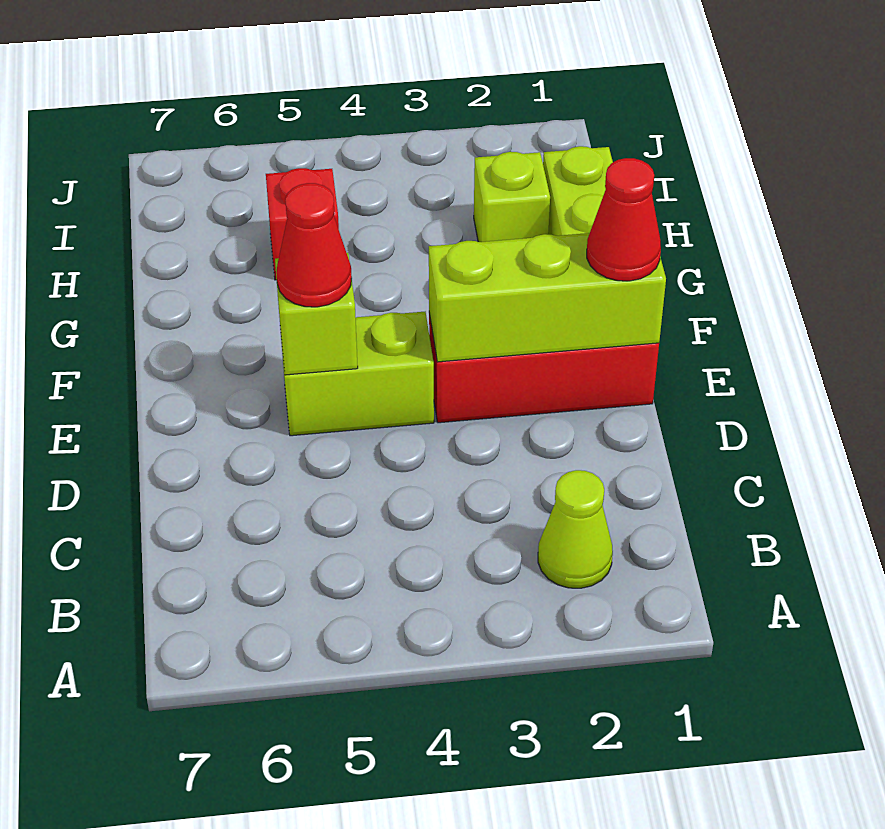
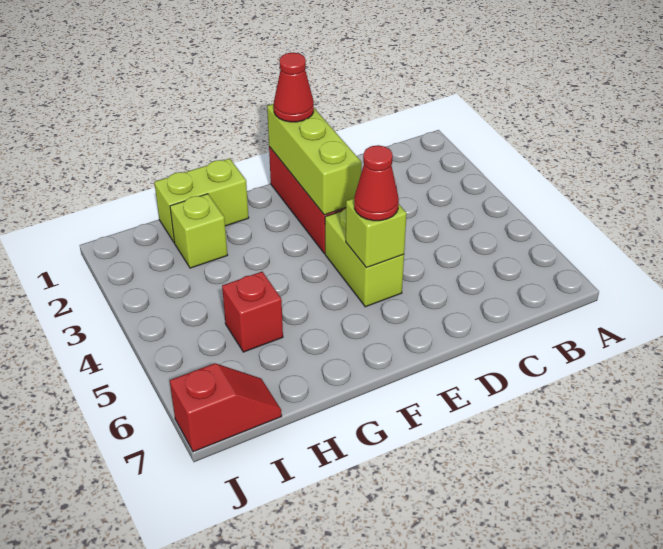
lime cone B2 level 1 -> none
none -> red slope I7:J7 level 1 top J

